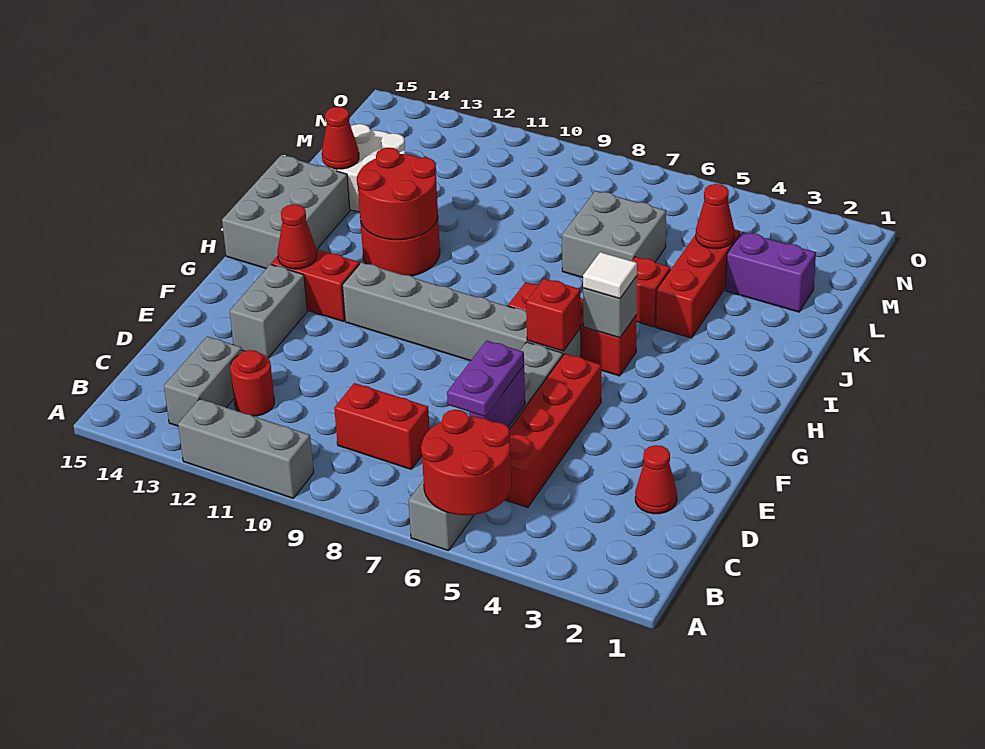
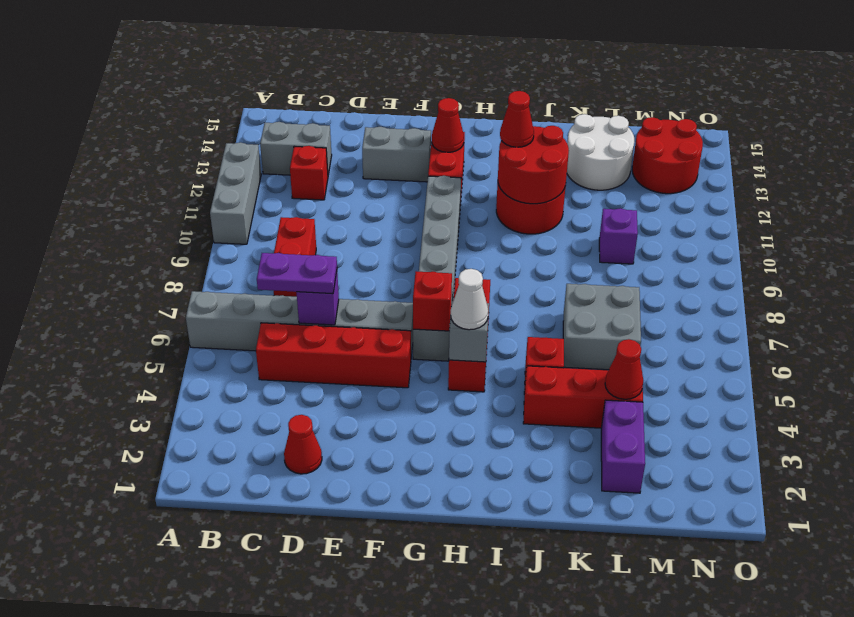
red round brick A5:B6 level 2 -> red round brick M13:N14 level 1
red round brick C12 level 1 -> red brick C12 level 1
white tile H5 level 3 -> white cone H5 level 3
grey brick H14:J15 level 1 -> none
red cone K14 level 2 -> red cone I12 level 3
none -> purple brick L10 level 1

